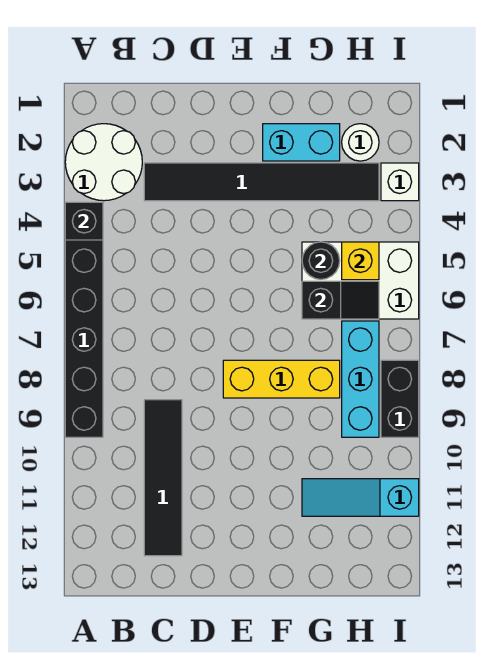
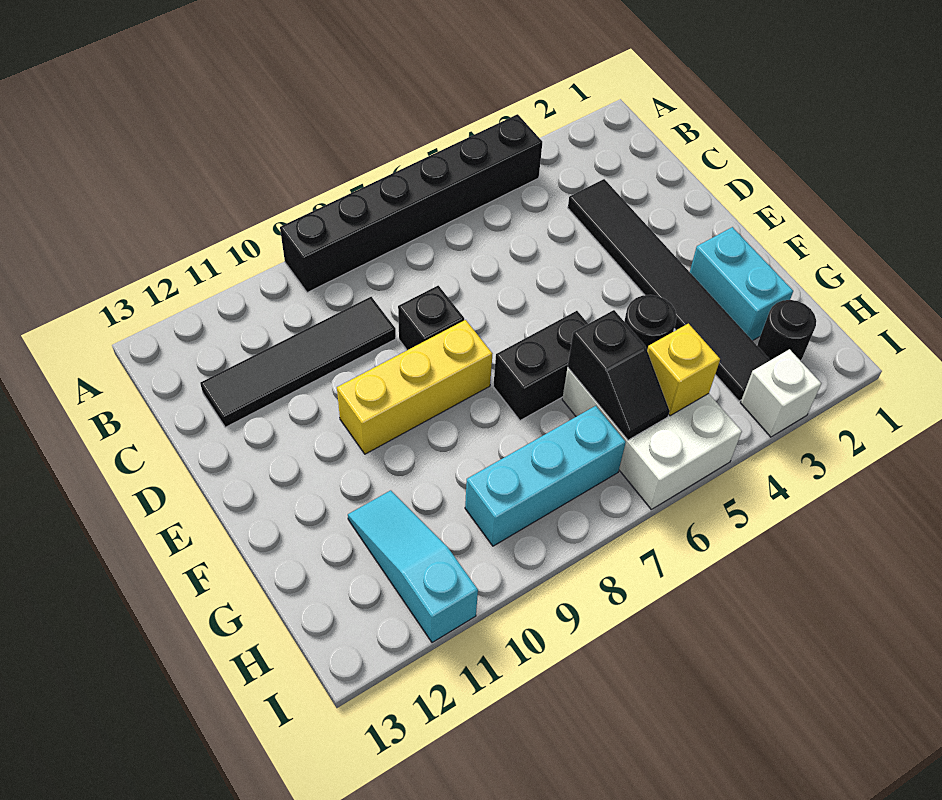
white round brick A2:B3 level 1 -> none
black brick A4 level 2 -> black brick D8 level 1
yellow brick E8:G8 level 1 -> yellow brick E8:E10 level 1
white round brick H2 level 1 -> black round brick H2 level 1
black brick I8:I9 level 1 -> black brick F6:F7 level 1

